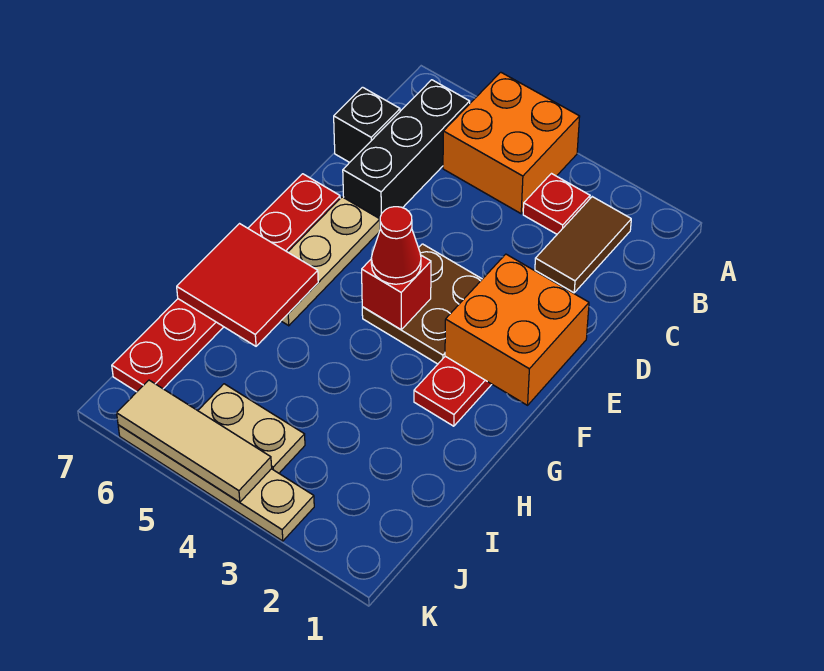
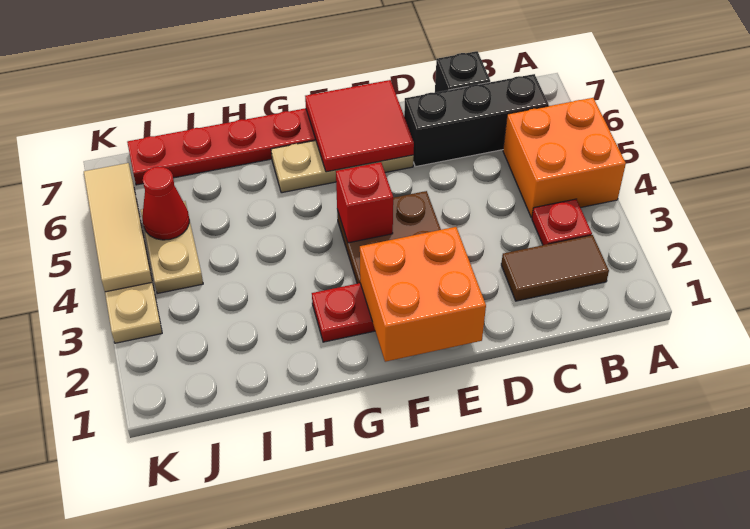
red cone F4 level 3 -> red cone J5 level 2
red tile G6:H7 level 2 -> red tile E6:F7 level 2

